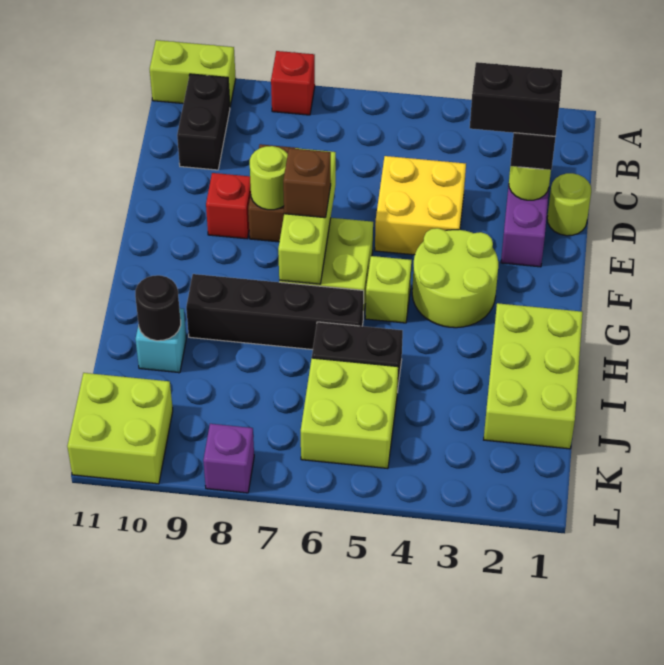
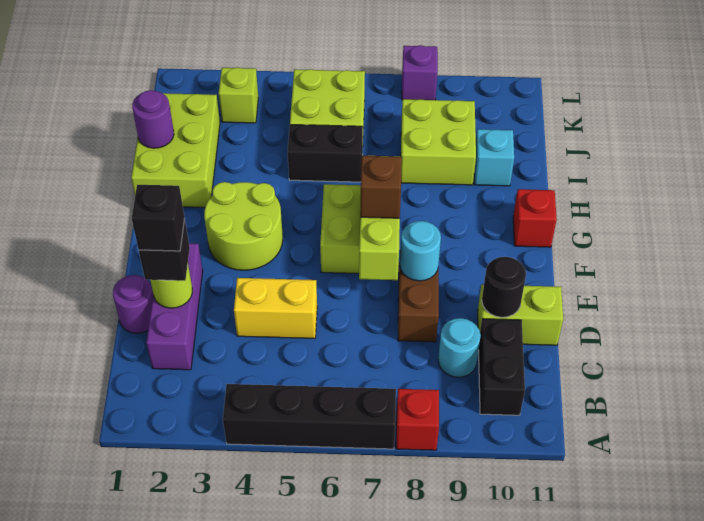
lime brick A10:A11 level 1 -> lime brick D10:D11 level 1
none -> cyan round brick C9 level 1
lime round brick D1 level 1 -> purple round brick D1 level 1
black brick D2:D3 level 4 -> black brick D2 level 4
yellow brick D4:E5 level 1 -> yellow brick D4:D5 level 1
lime round brick E8 level 2 -> cyan round brick E8 level 2
red brick E9 level 1 -> red brick G11 level 1
lime brick G5 level 1 -> lime brick K3 level 1
black brick H6:H9 level 1 -> black brick A4:A7 level 1
none -> purple round brick I1 level 2
black round brick I10 level 2 -> black round brick D10 level 2
lime brick K10:L11 level 1 -> lime brick I8:J9 level 1

